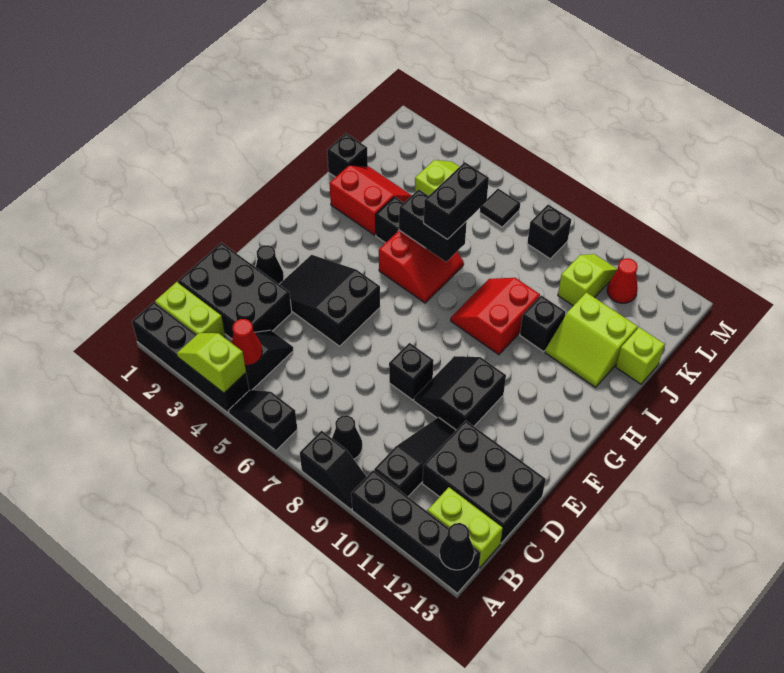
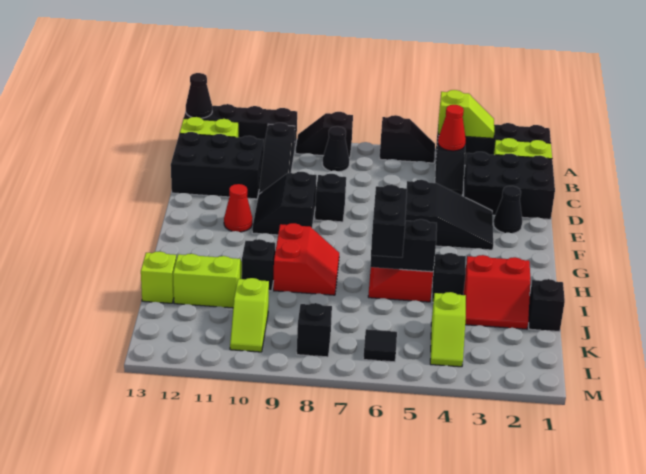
black slope E9:F10 level 1 top 10 -> black slope E9:F10 level 1 top 9
red cone L11 level 1 -> red cone F11 level 1

